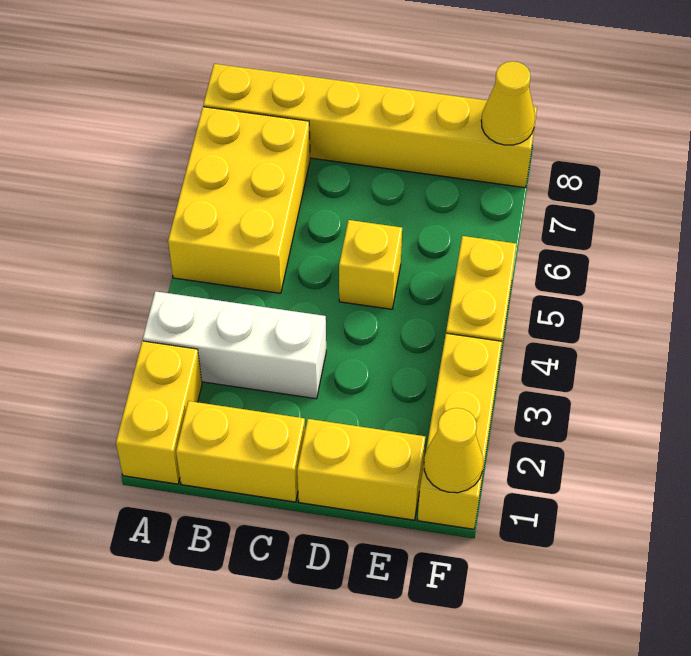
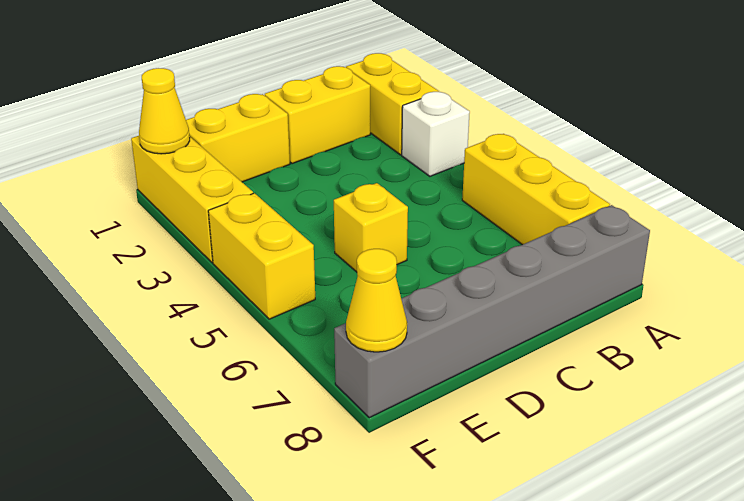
white brick A3:C3 level 1 -> white brick A3 level 1
yellow brick A5:B7 level 1 -> yellow brick A5:A7 level 1
yellow brick A8:F8 level 1 -> grey brick A8:F8 level 1

